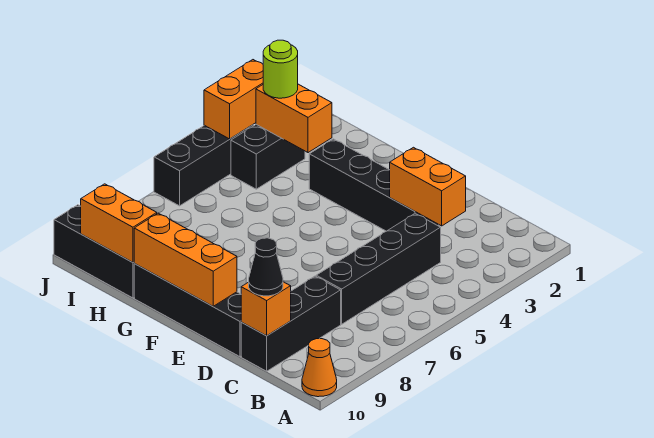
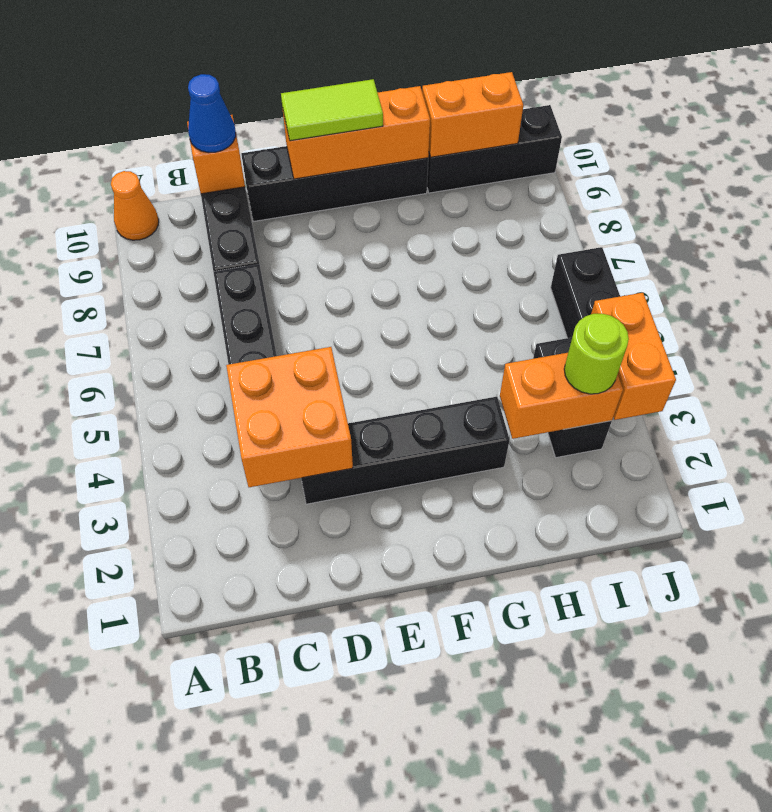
orange brick C3:D3 level 2 -> orange brick C3:D4 level 2
black cone C10 level 3 -> blue cone C10 level 3
none -> lime tile E10:F10 level 3

